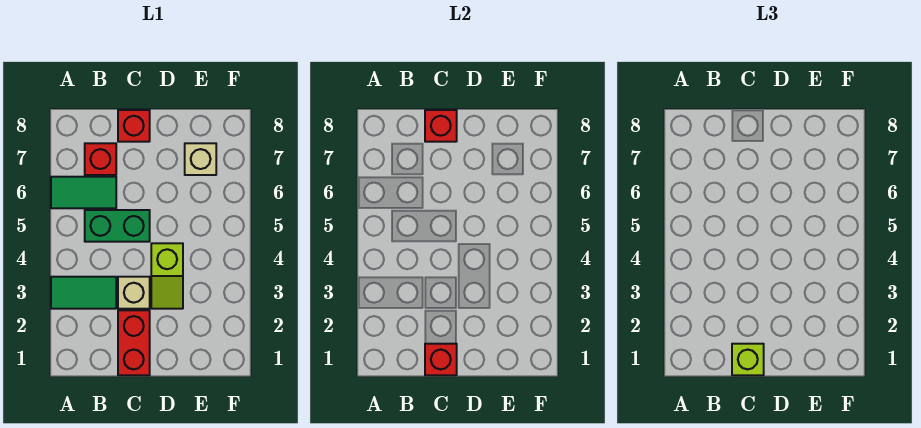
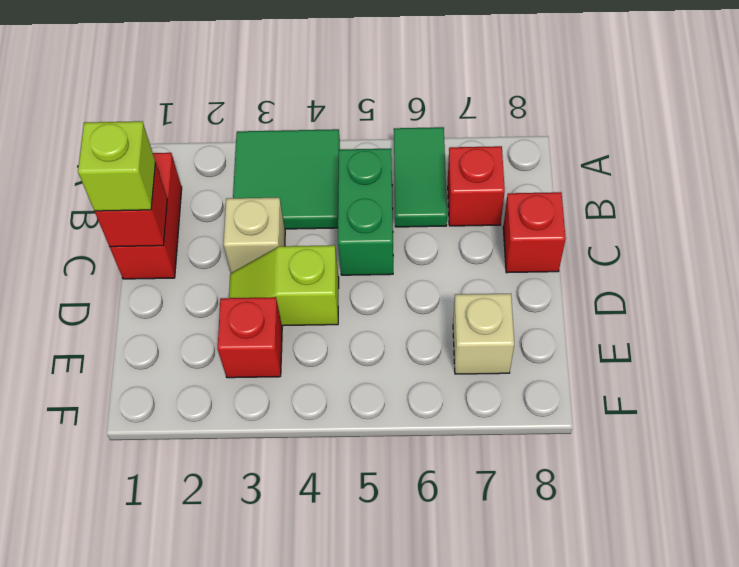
green tile A3:B3 level 1 -> green tile A3:B4 level 1
red brick C1:C2 level 1 -> red brick B1:C1 level 1
red brick C8 level 2 -> red brick E3 level 1

